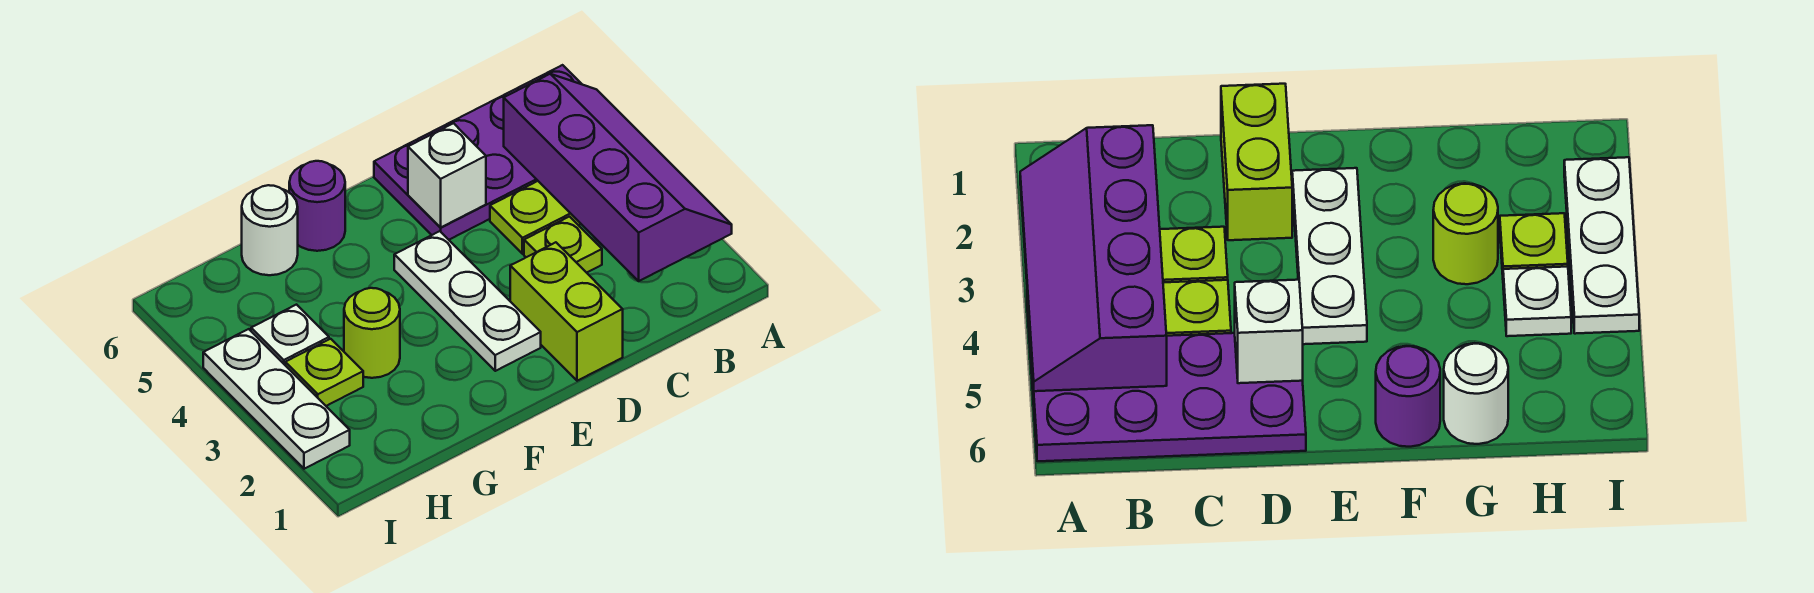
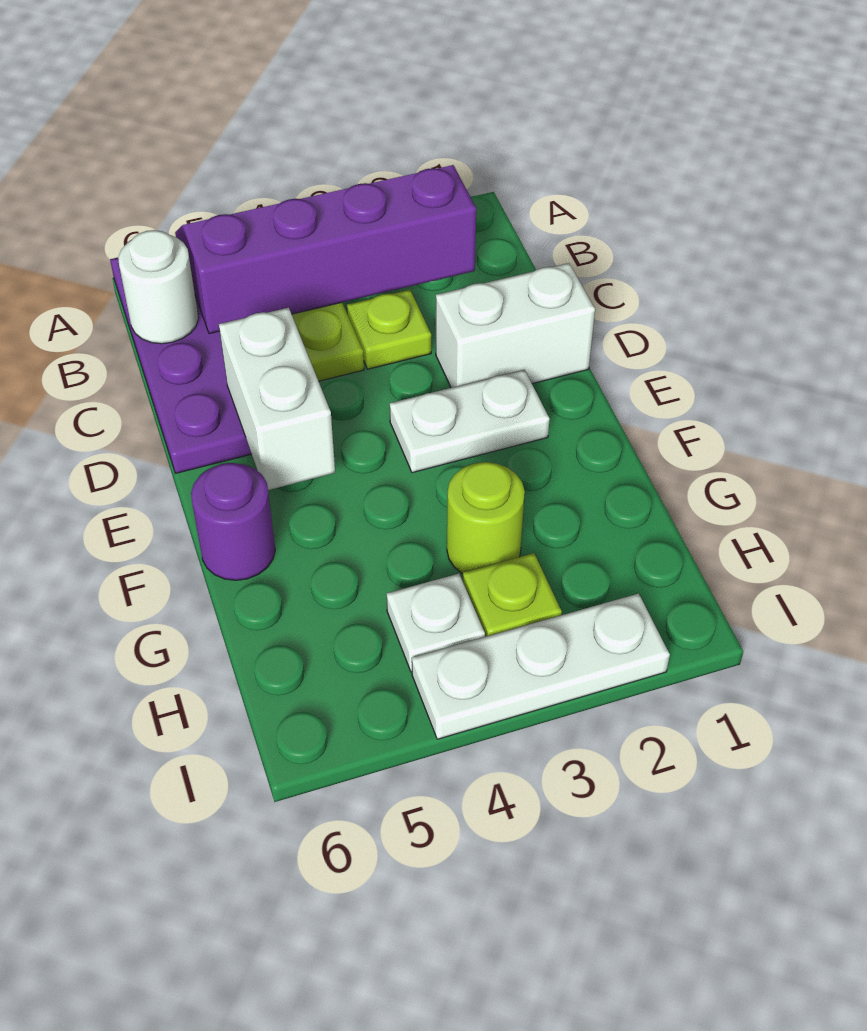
lime brick D1:D2 level 1 -> white brick D1:D2 level 1
white brick D5 level 2 -> white brick D5:E5 level 2
white plate E2:E4 level 1 -> white plate E2:E3 level 1
white round brick G6 level 1 -> white round brick B6 level 2

